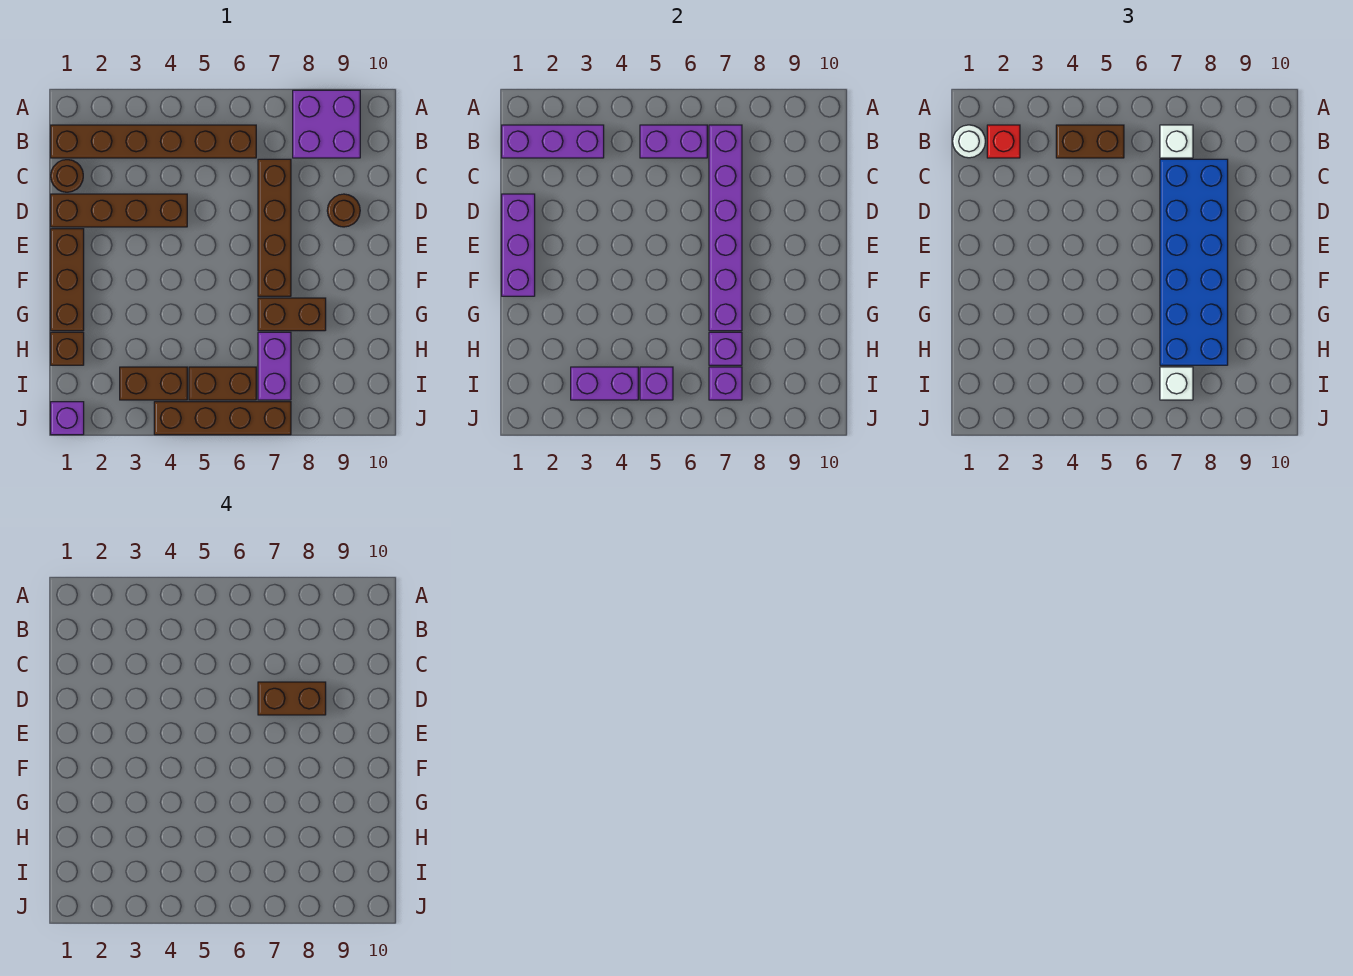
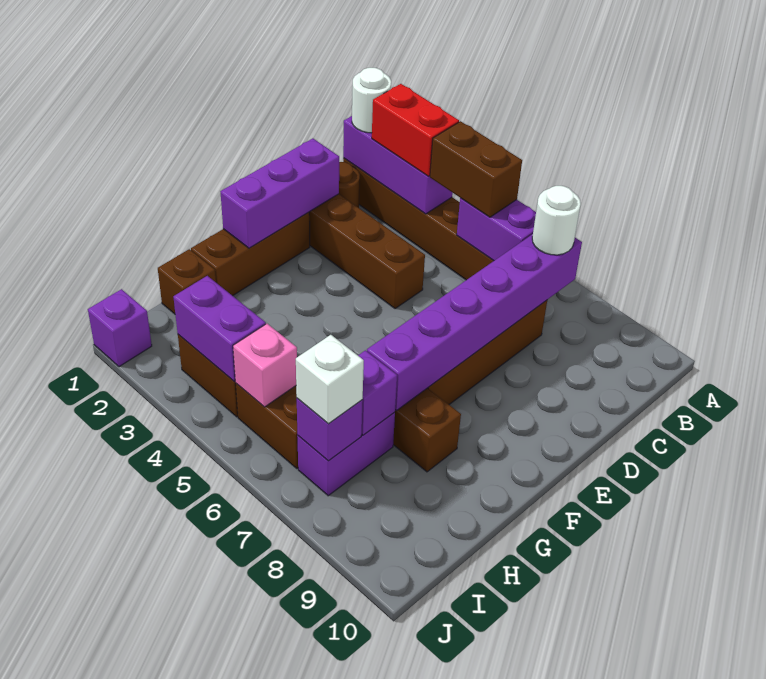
purple brick A8:B9 level 1 -> none
red brick B2 level 3 -> red brick B2:B3 level 3
white brick B7 level 3 -> white round brick B7 level 3
blue brick C7:H8 level 3 -> none
brown brick D7:D8 level 4 -> none
brown round brick D9 level 1 -> none
purple brick I5 level 2 -> pink brick I5 level 2
brown brick J4:J7 level 1 -> none

